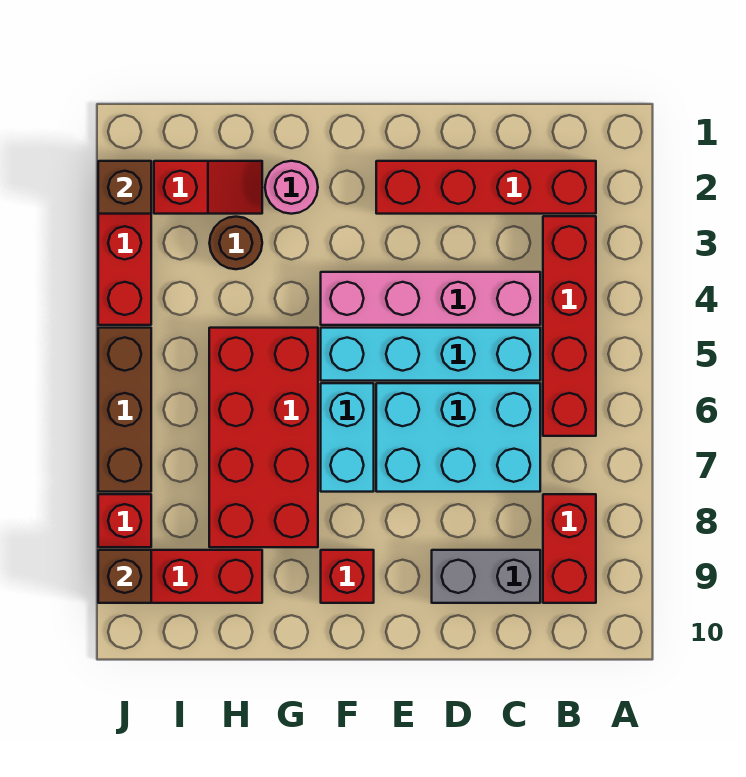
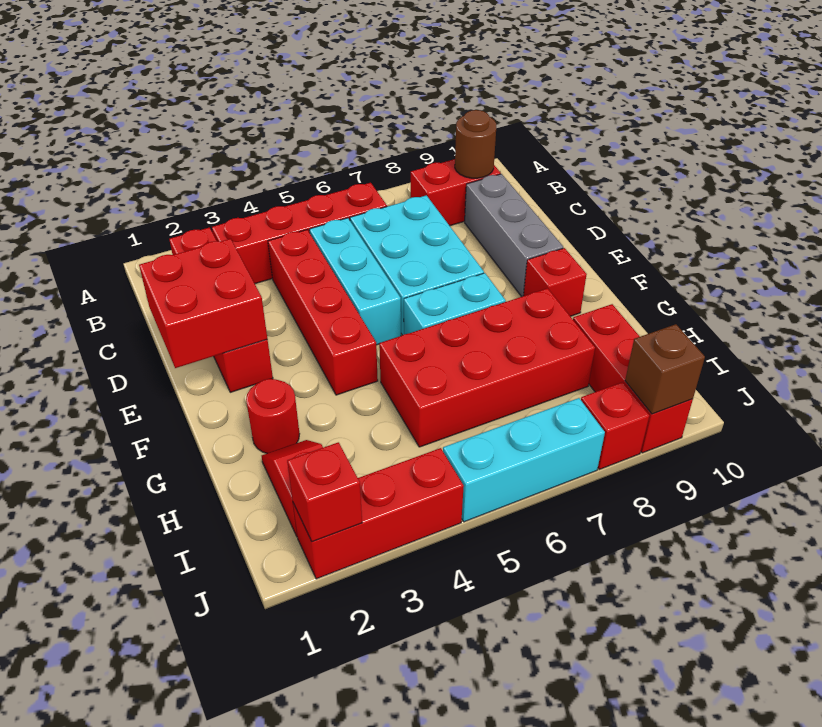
pink brick C4:F4 level 1 -> red brick C4:F4 level 1
cyan brick C5:F5 level 1 -> cyan brick C5:E5 level 1
grey brick C9:D9 level 1 -> grey brick C9:E9 level 1
none -> red brick D1:E2 level 2
pink round brick G2 level 1 -> red round brick G2 level 1
brown round brick H3 level 1 -> brown round brick B9 level 2
brown brick J2 level 2 -> red brick J2 level 2
brown brick J5:J7 level 1 -> cyan brick J5:J7 level 1

